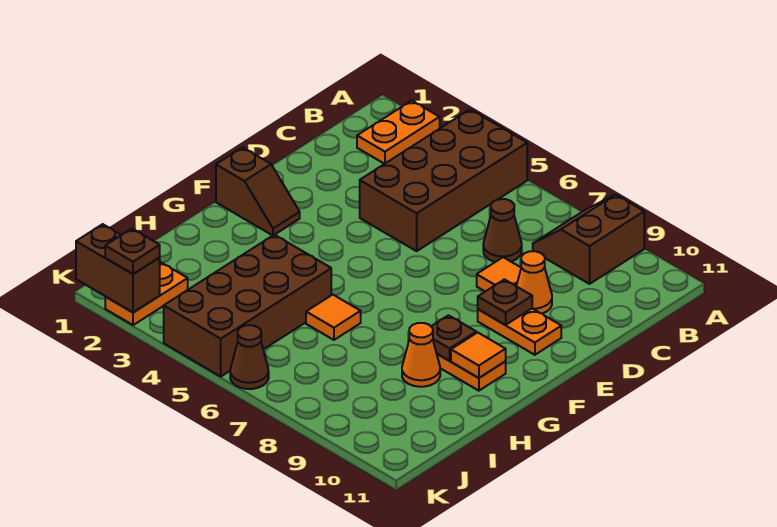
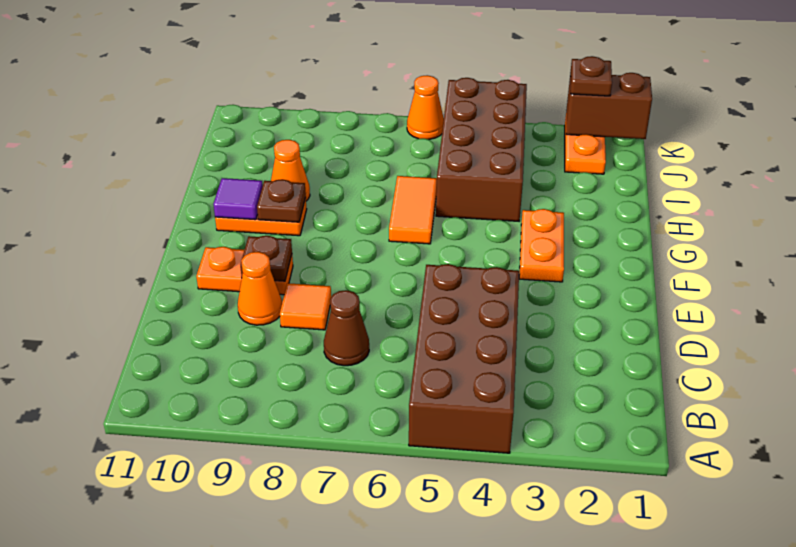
orange plate A2:B2 level 1 -> orange plate F3:G3 level 1
brown slope A8:B9 level 1 top 9 -> none
brown slope F1:F2 level 1 top 1 -> none
orange tile G10 level 2 -> purple tile G10 level 2
orange tile H6 level 1 -> orange tile G6:H6 level 1
brown cone K6 level 1 -> orange cone K6 level 1

